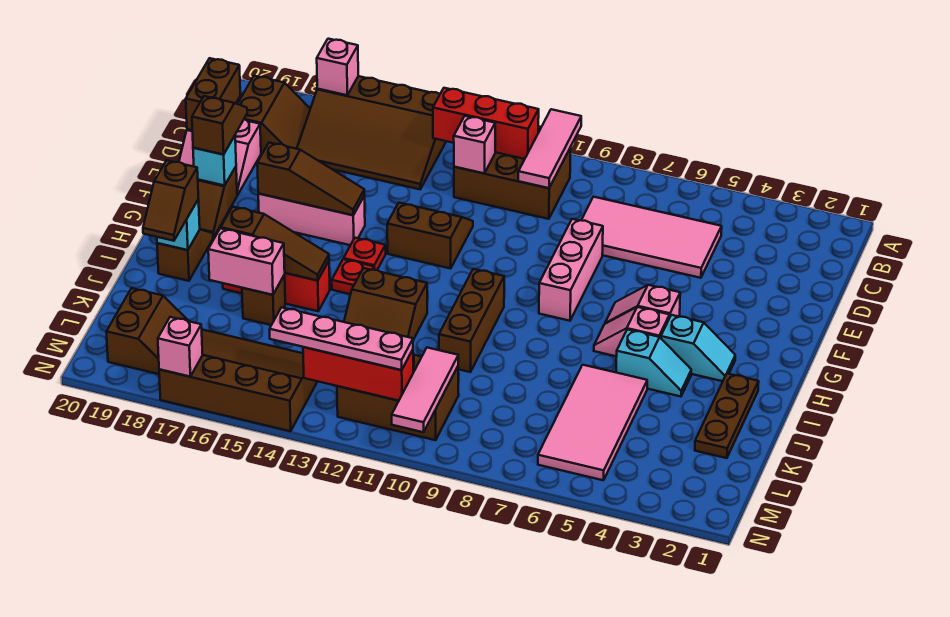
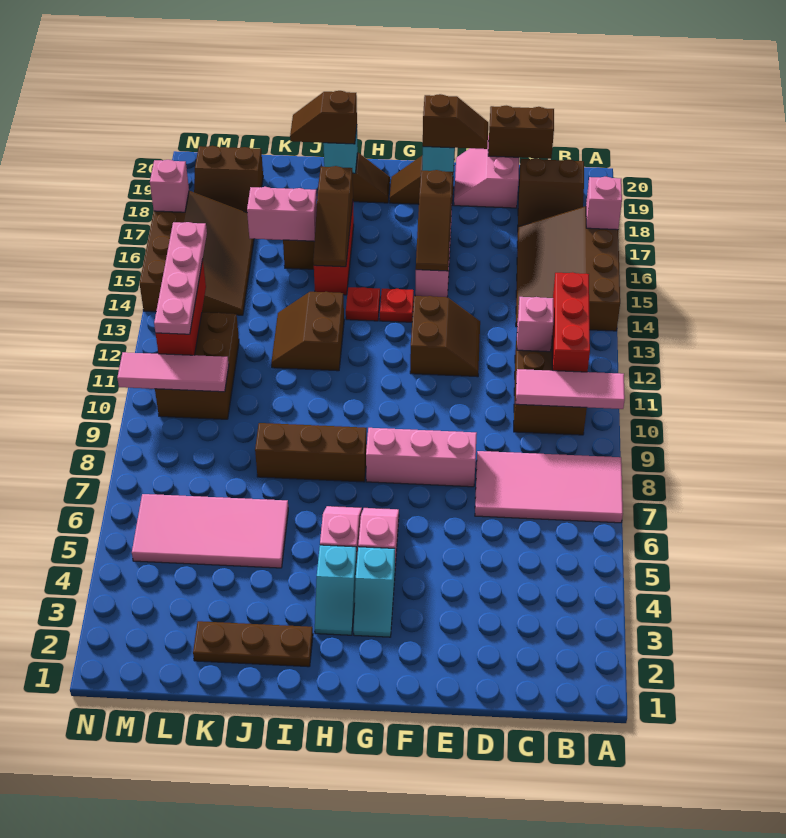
pink tile C5:D8 level 1 -> pink tile A7:D8 level 1
brown brick H10:J10 level 1 -> brown brick H8:J8 level 1
cyan slope I4:I5 level 1 top 5 -> cyan slope G3:G4 level 1 top 4
pink brick J16:J17 level 2 -> pink brick J16:K16 level 2

